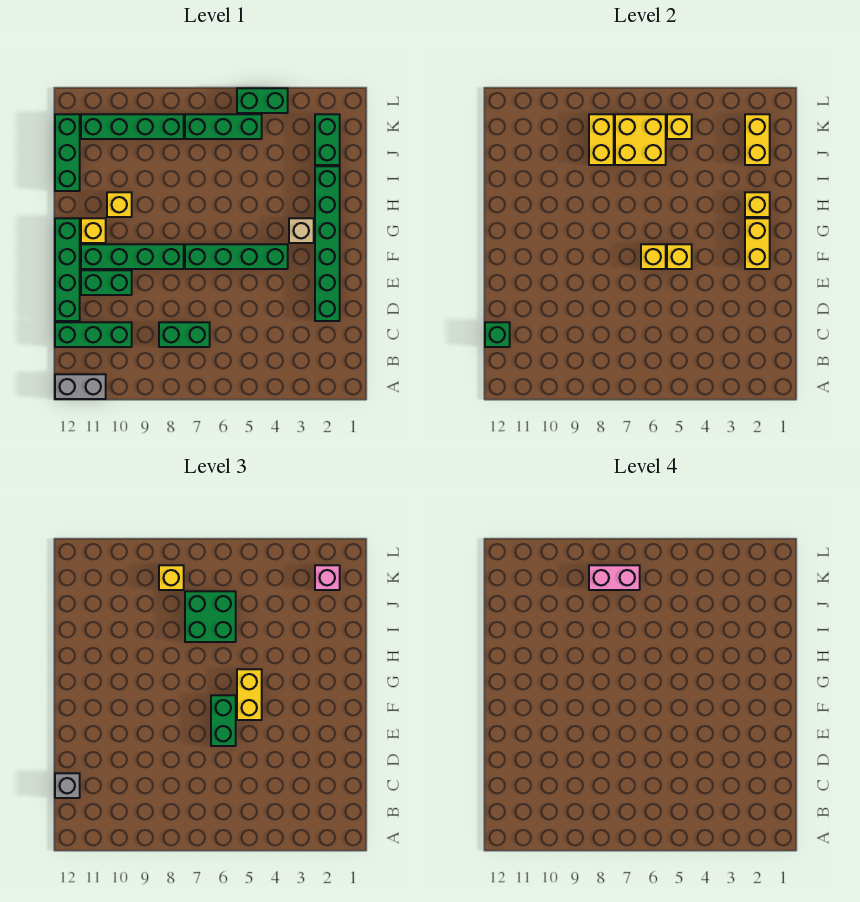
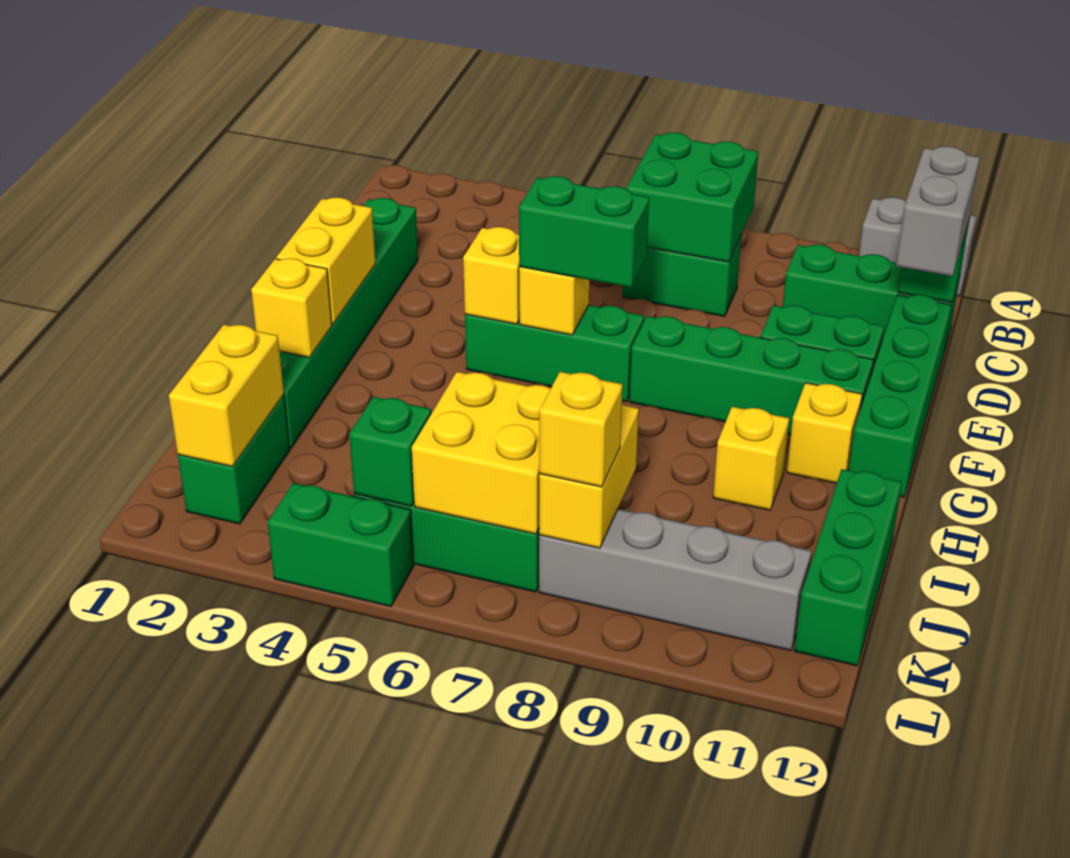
grey brick C12 level 3 -> grey brick C12:D12 level 3
green brick E6:F6 level 3 -> green brick F6:F7 level 3
green brick F4:F7 level 1 -> green brick F5:F7 level 1
yellow brick F5:G5 level 3 -> none
tan brick G3 level 1 -> none
green brick I6:J7 level 3 -> green brick B7:C8 level 2
pink brick K2 level 3 -> none
yellow brick K5 level 2 -> green brick K5 level 2
pink brick K7:K8 level 4 -> none
green brick K8:K11 level 1 -> grey brick K8:K11 level 1

